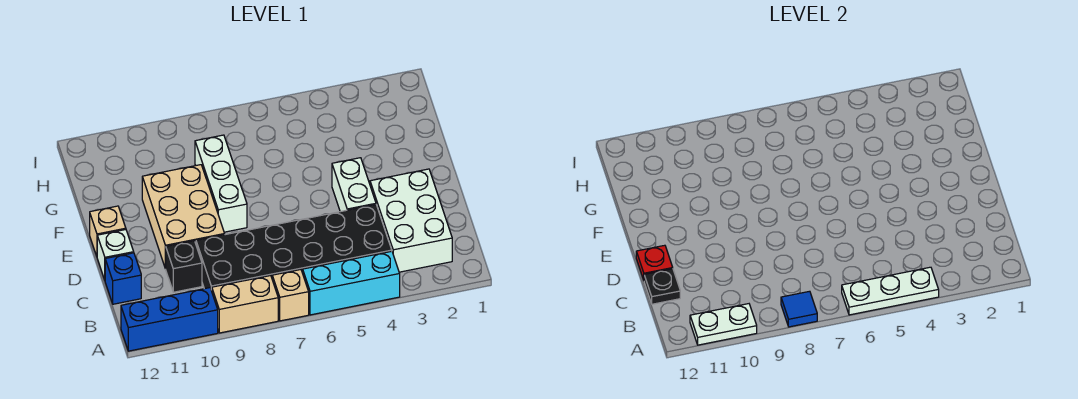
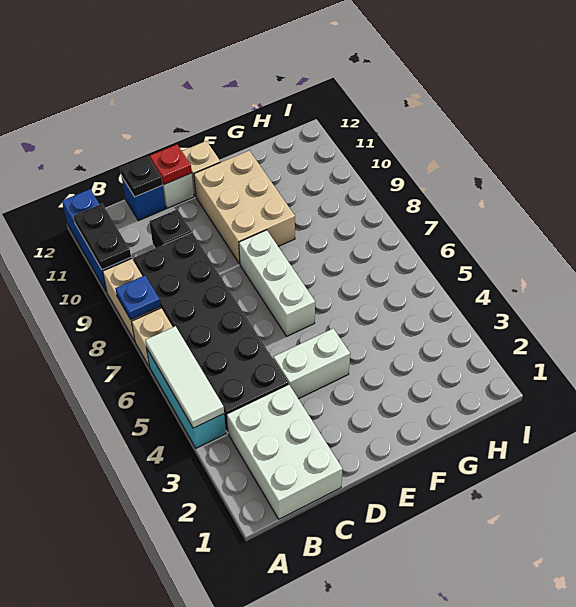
white plate A4:A6 level 2 -> white tile A4:A6 level 2
blue tile A8 level 2 -> blue plate A8 level 2
white plate A10:A11 level 2 -> black plate A10:A11 level 2
white brick B2:D3 level 1 -> white brick B1:C3 level 1
tan brick D9:F10 level 1 -> tan brick E9:F11 level 1
white brick E8:G8 level 1 -> white brick E6:E8 level 1

